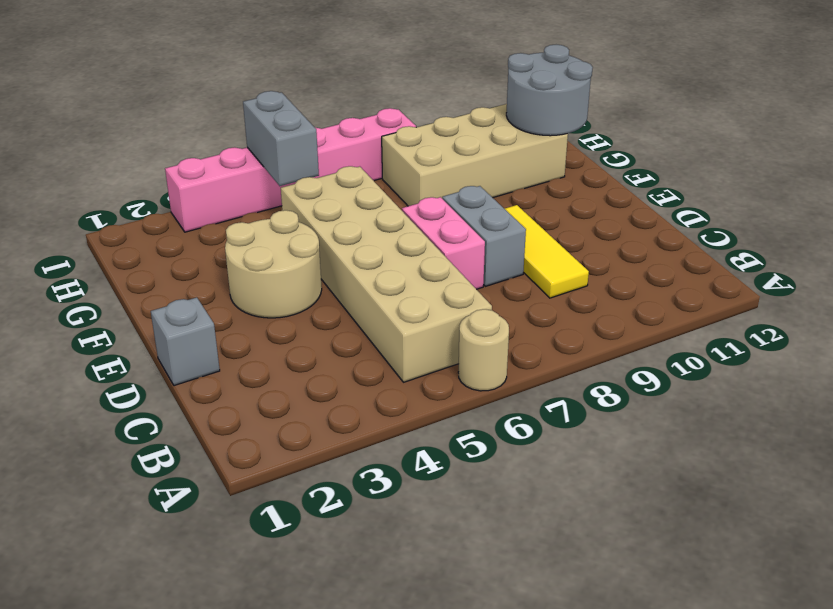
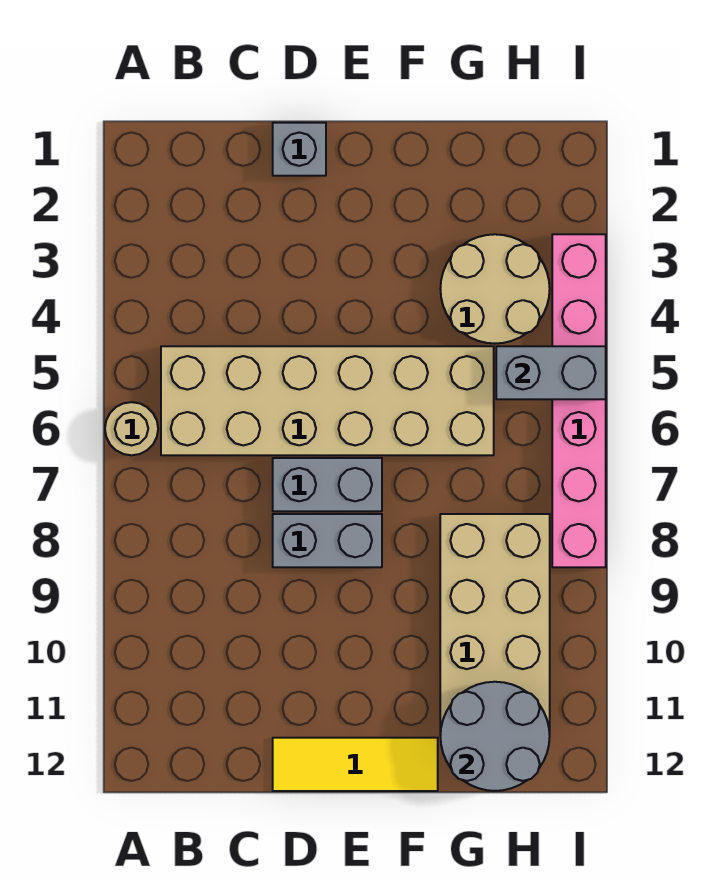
yellow tile C9:E9 level 1 -> yellow tile D12:F12 level 1
pink brick D7:E7 level 1 -> grey brick D7:E7 level 1
tan round brick E3:F4 level 1 -> tan round brick G3:H4 level 1

